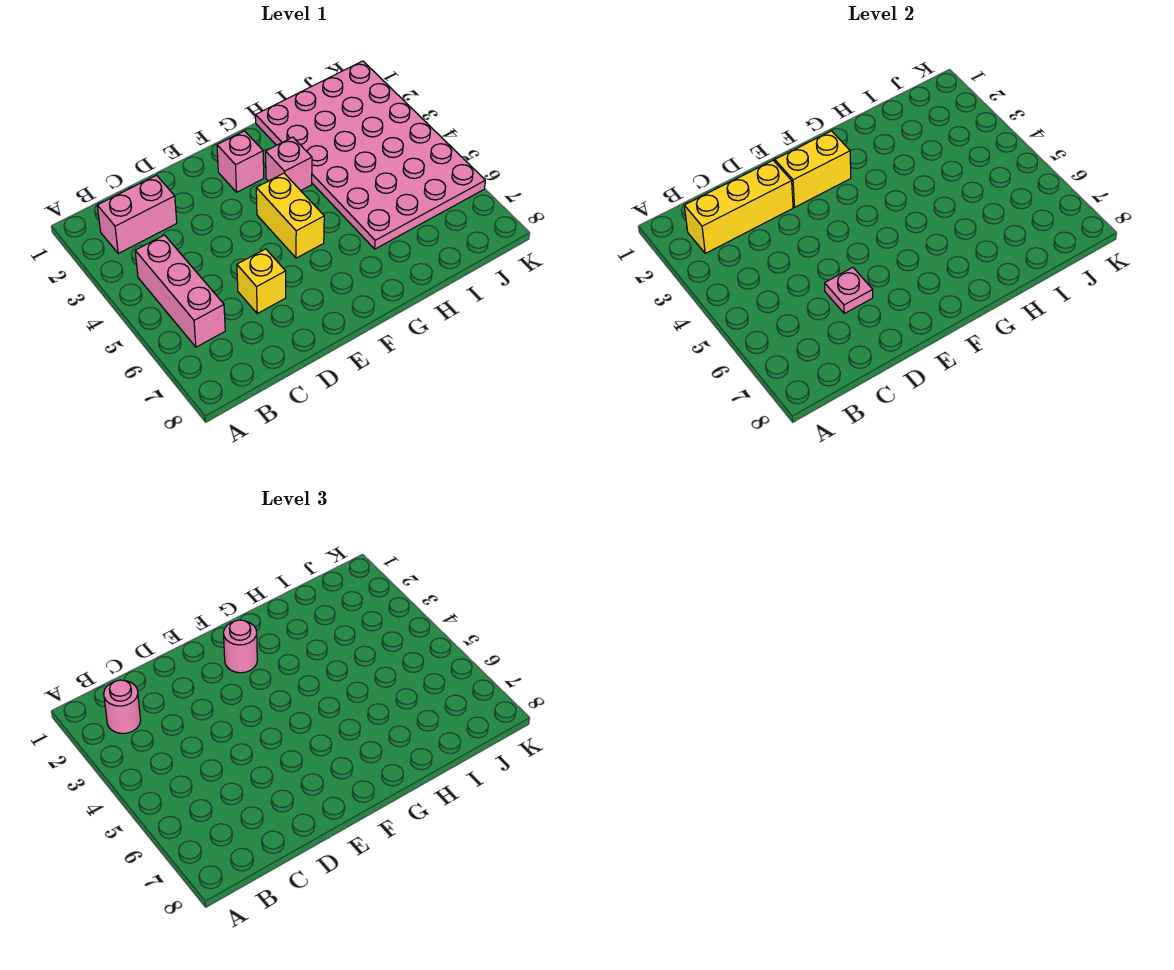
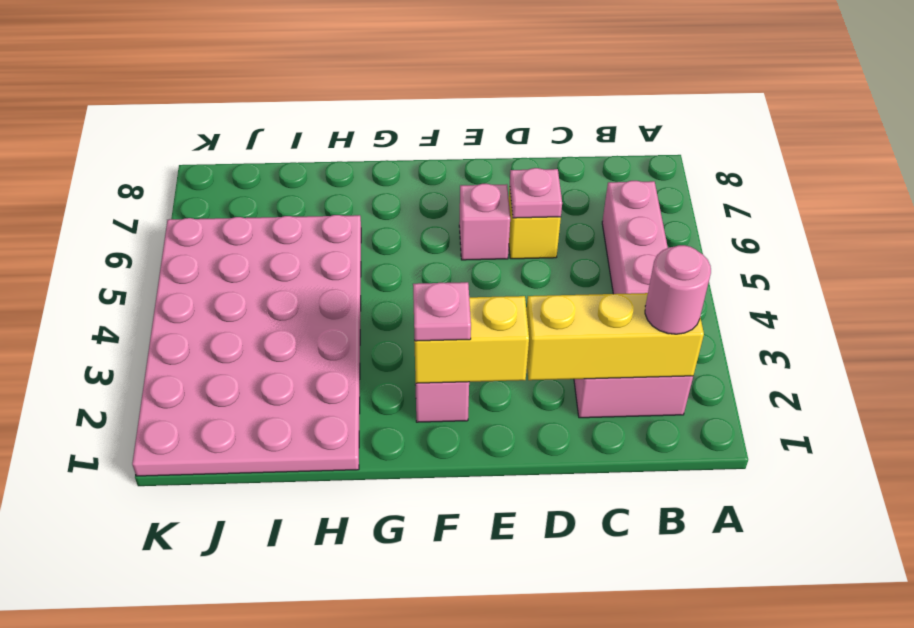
pink round brick F2 level 3 -> pink plate F2 level 3
yellow brick F4:F5 level 1 -> none
pink brick G3 level 1 -> pink brick E6 level 1

